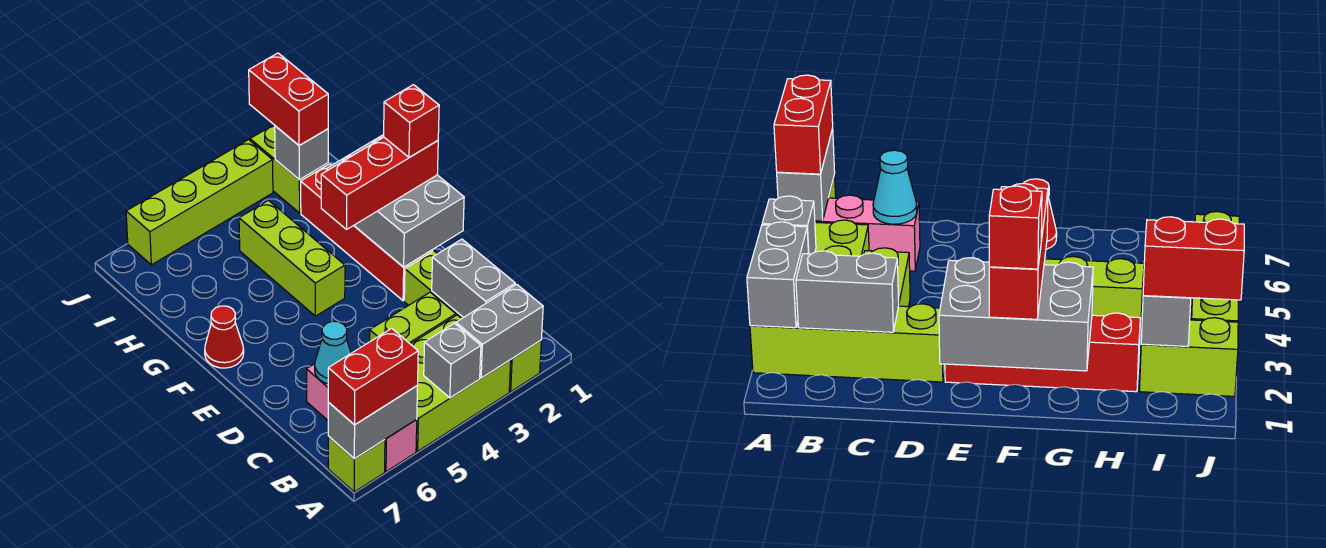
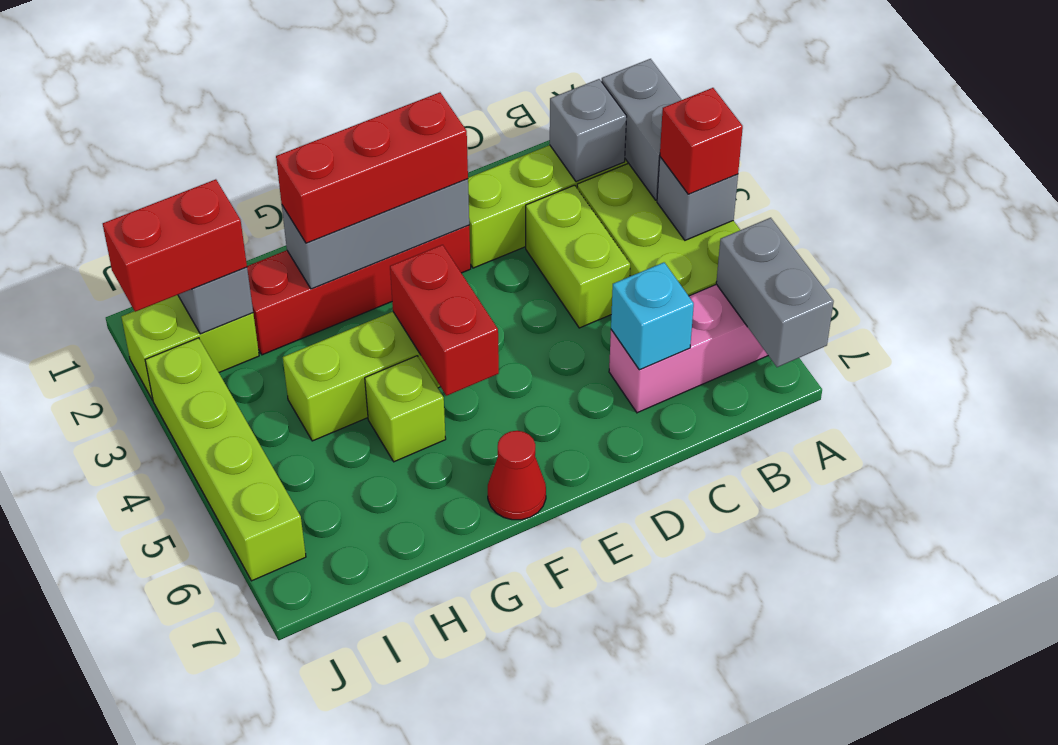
red brick A6:A7 level 3 -> red brick F4:F5 level 2
lime brick A7 level 1 -> lime brick G5 level 1
grey brick B2:C2 level 2 -> grey brick B2 level 2
cyan cone C6 level 2 -> cyan brick C6 level 2
grey brick E1:G2 level 2 -> grey brick E2:G2 level 2
red brick F1:F3 level 3 -> red brick E2:G2 level 3
red brick F1 level 4 -> red brick A4 level 3

